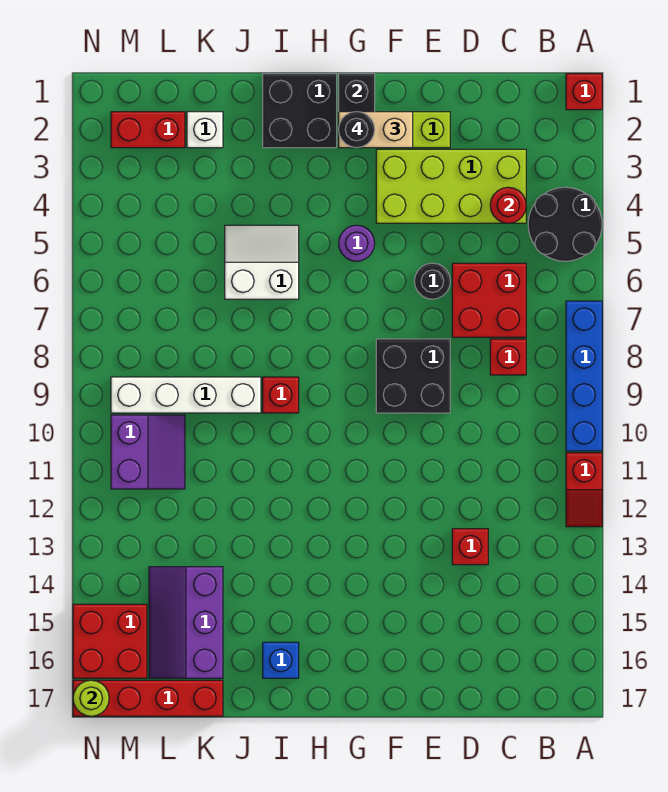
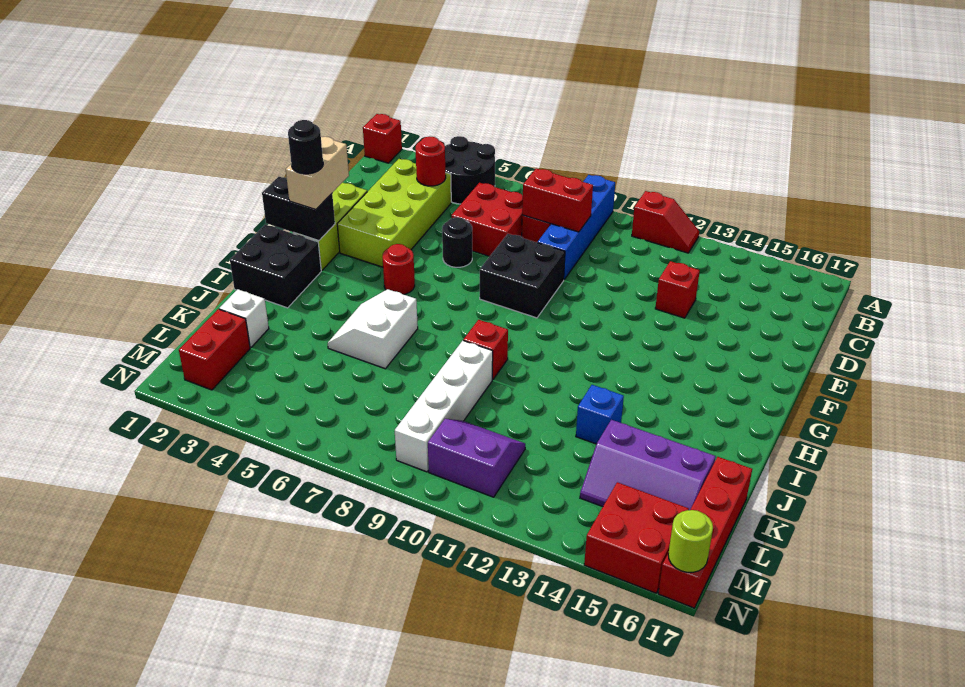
blue brick A7:A10 level 1 -> blue brick A9:D9 level 1
none -> red brick C8:C9 level 2
purple round brick G5 level 1 -> red round brick G5 level 1
blue brick I16 level 1 -> blue brick J13 level 1

